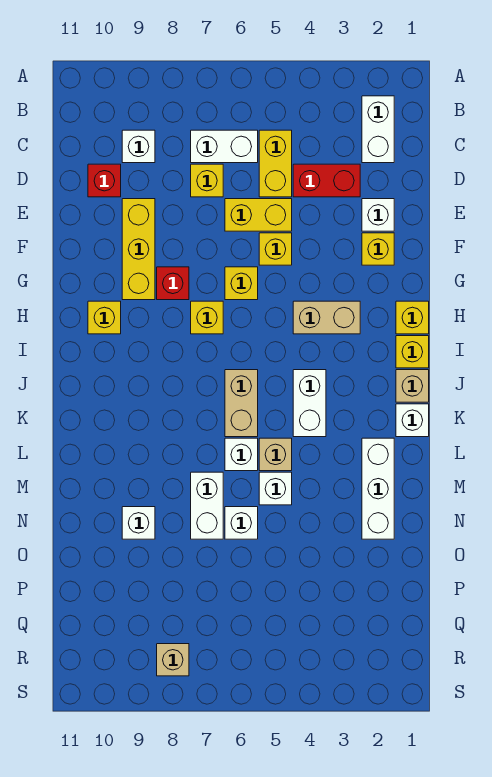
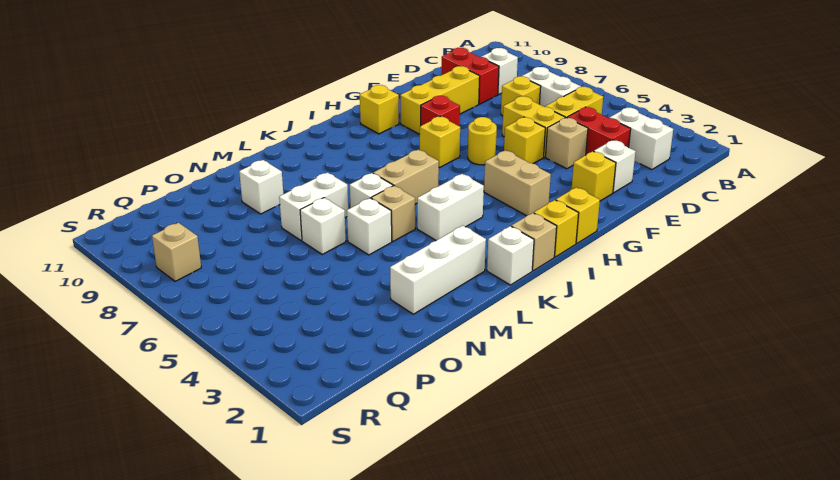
white brick B2:C2 level 1 -> white brick C2:C3 level 1
red brick D10 level 1 -> red brick D9:D10 level 1
none -> tan brick E4 level 1
yellow brick G6 level 1 -> yellow round brick G6 level 1

